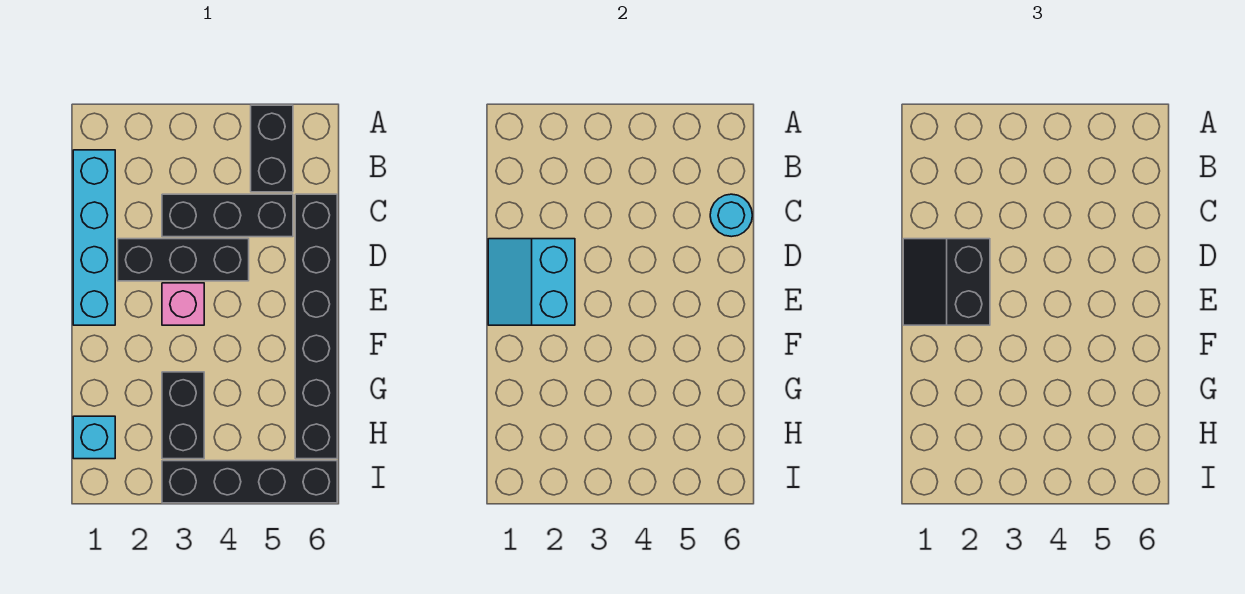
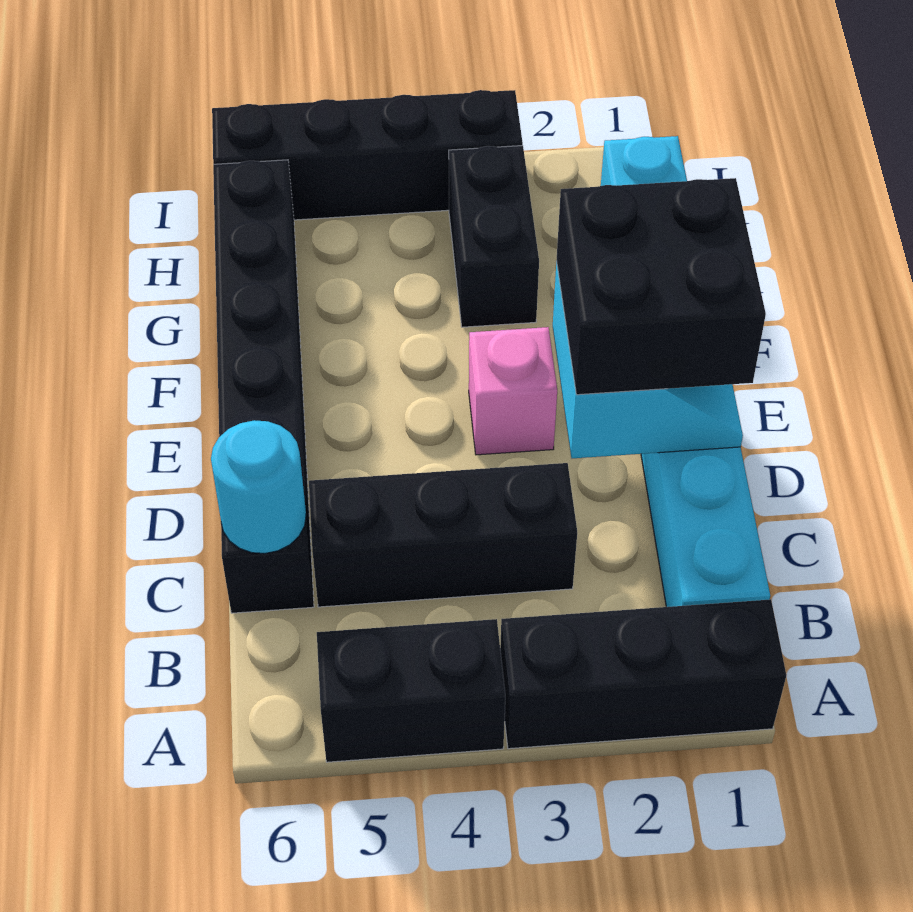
black brick A5:B5 level 1 -> black brick A4:A5 level 1
black slope D1:E2 level 3 top 2 -> black brick D1:E2 level 3
black brick D2:D4 level 1 -> black brick A1:A3 level 1

